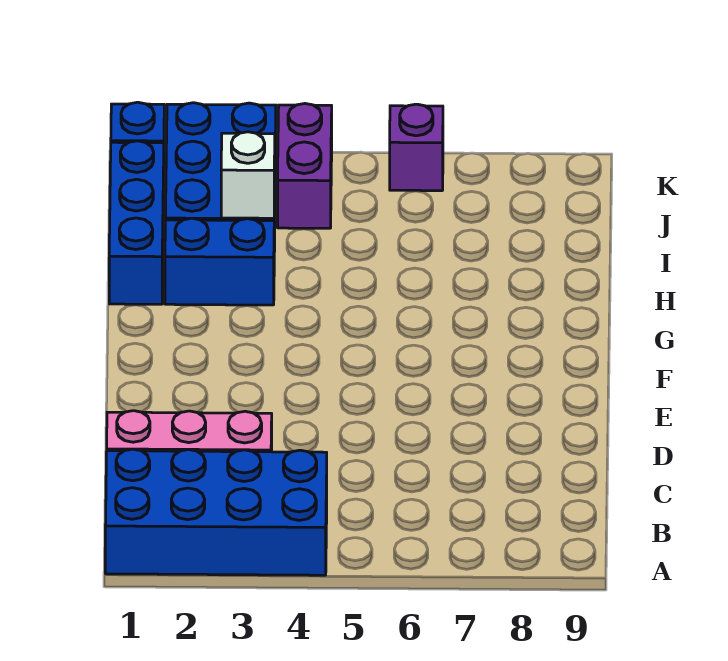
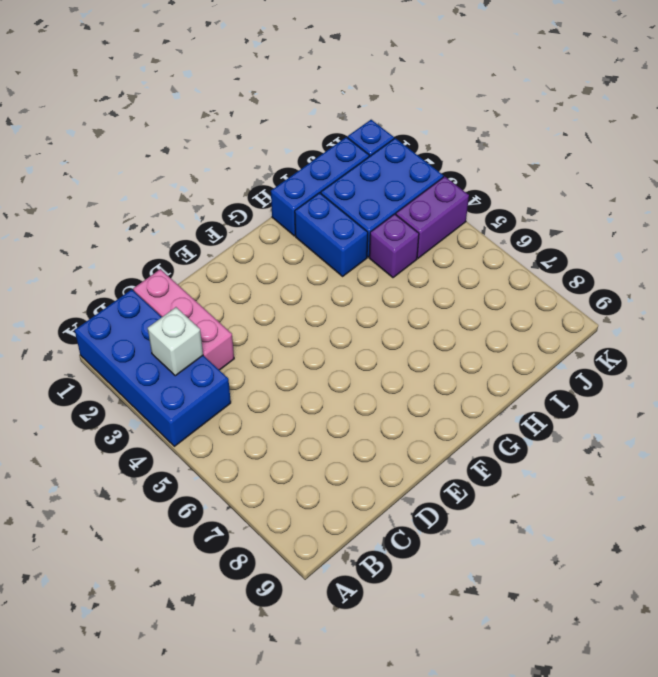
white brick I3 level 2 -> white brick B3 level 2
purple brick K6 level 1 -> purple brick I4 level 1

